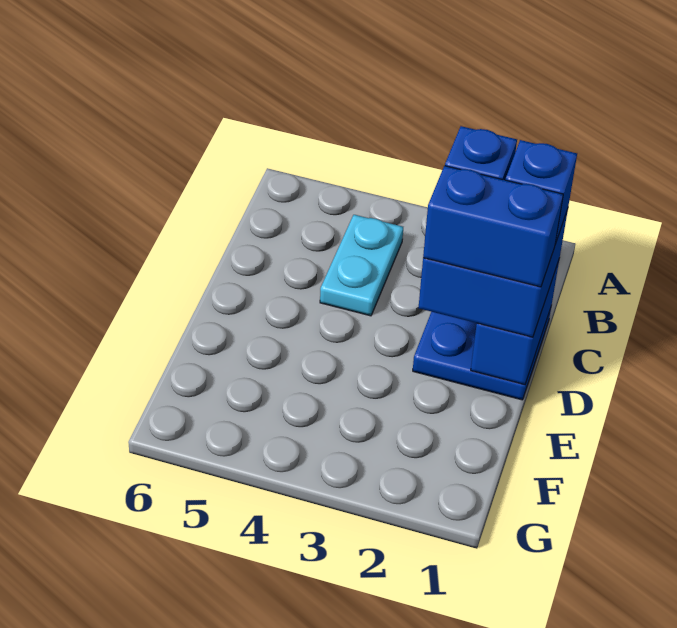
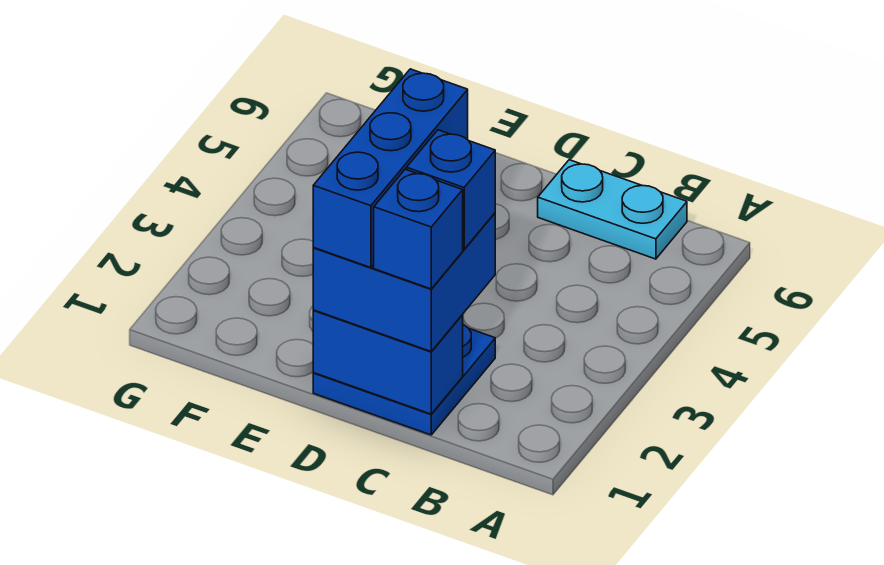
cyan plate B4:C4 level 1 -> cyan plate B6:C6 level 1
blue brick D1:D2 level 4 -> blue brick D1:D3 level 4

